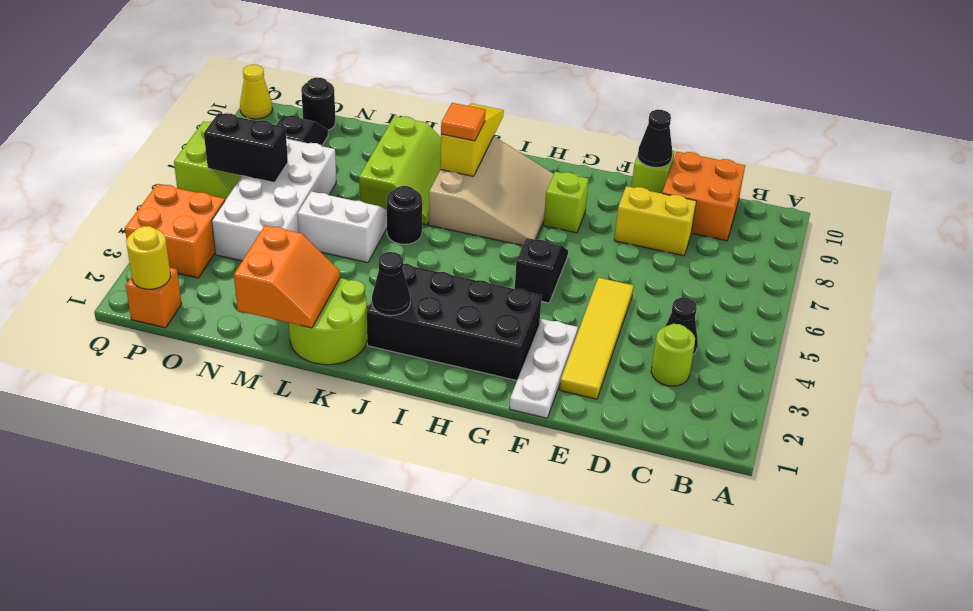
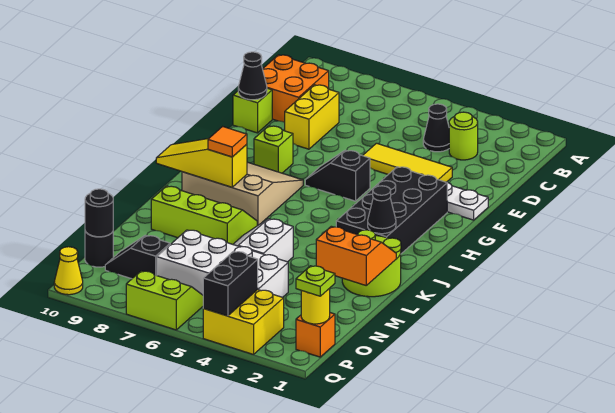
yellow tile E2:E5 level 1 -> yellow tile E3:E5 level 1
black round brick K6 level 1 -> black round brick O10 level 2
black brick O6:P6 level 2 -> black brick P4:Q4 level 2
none -> lime plate P1 level 3
orange brick P3:Q4 level 1 -> yellow brick P3:Q4 level 1

